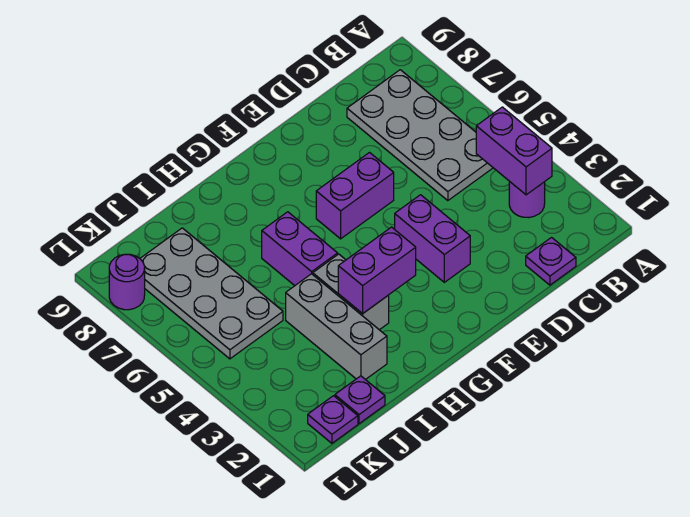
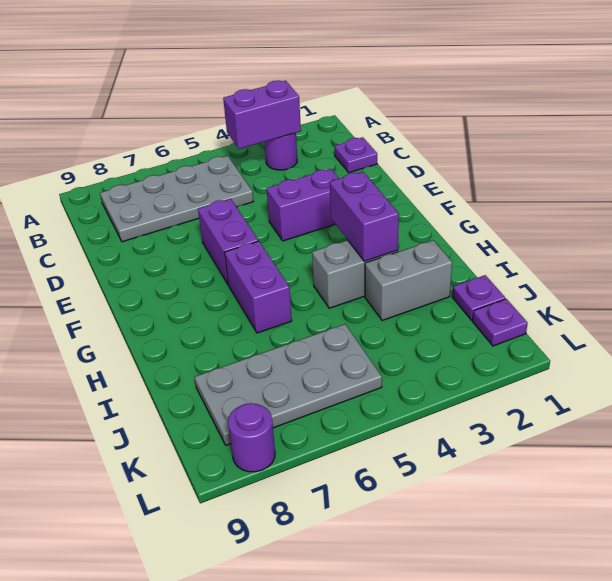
purple brick H5:H6 level 1 -> purple brick G6:H6 level 1
grey brick I2:I4 level 1 -> grey brick I2:I3 level 1

